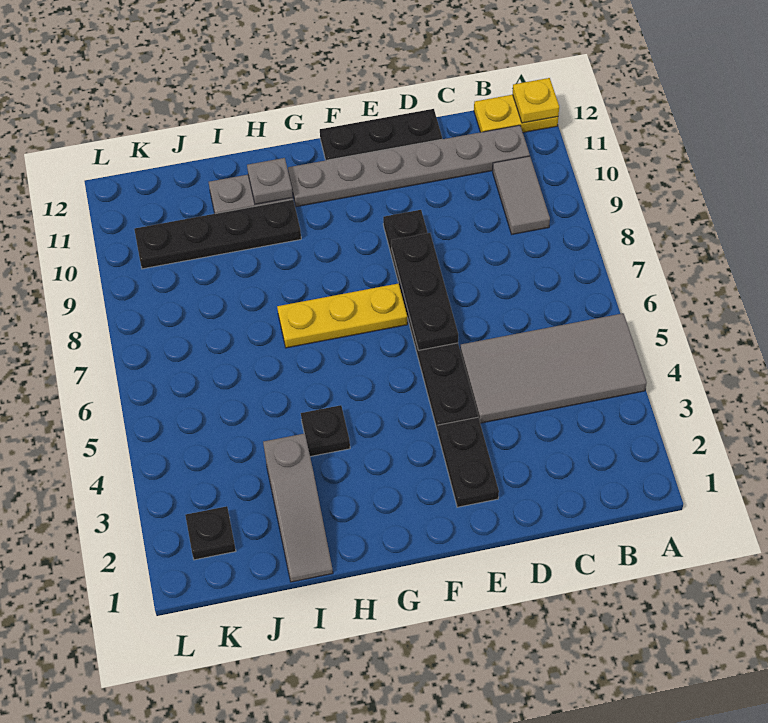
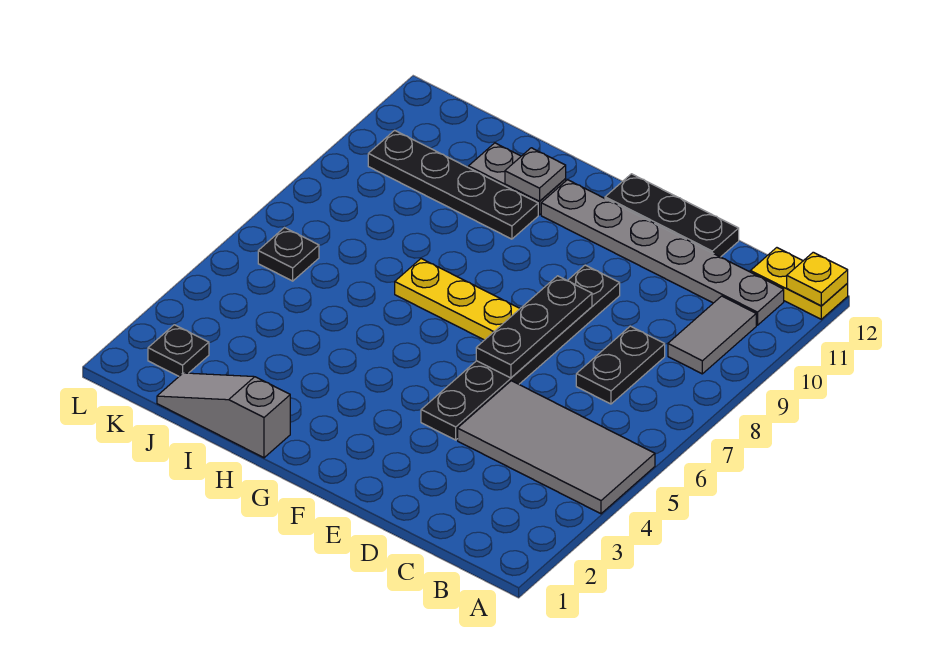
black plate E2:E3 level 1 -> black plate C7:C8 level 1
black plate H4 level 1 -> black plate K6 level 1
grey slope I1:I3 level 1 top 3 -> grey slope H1:J1 level 1 top H

